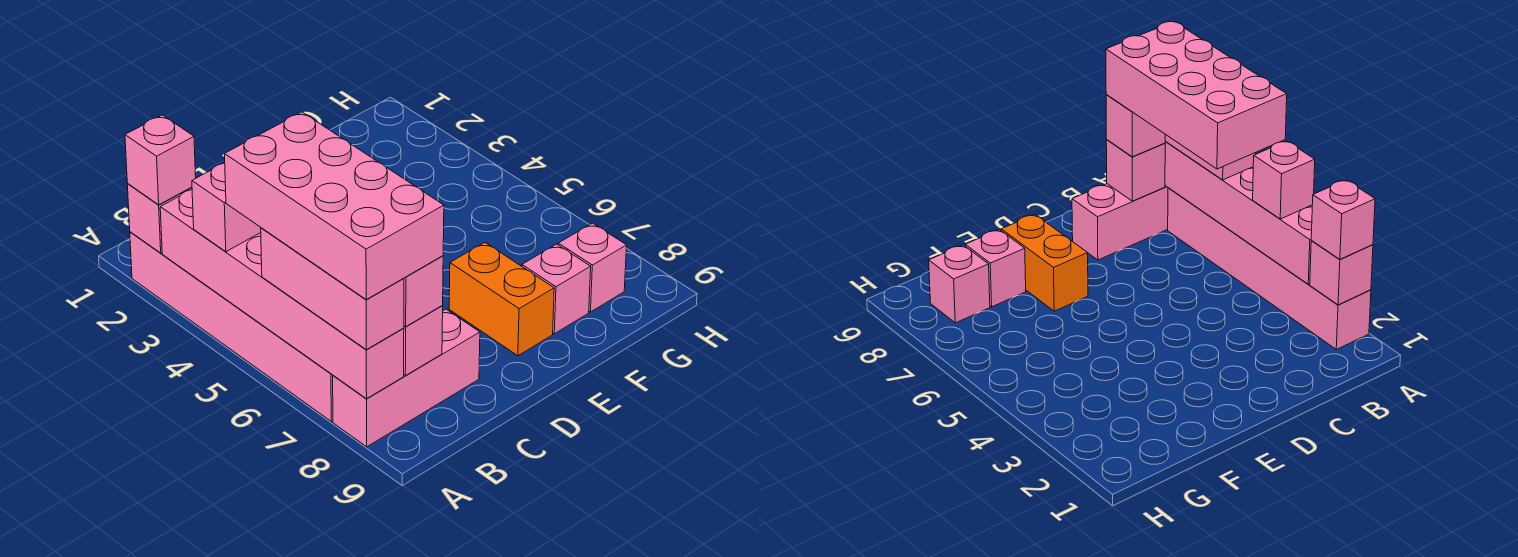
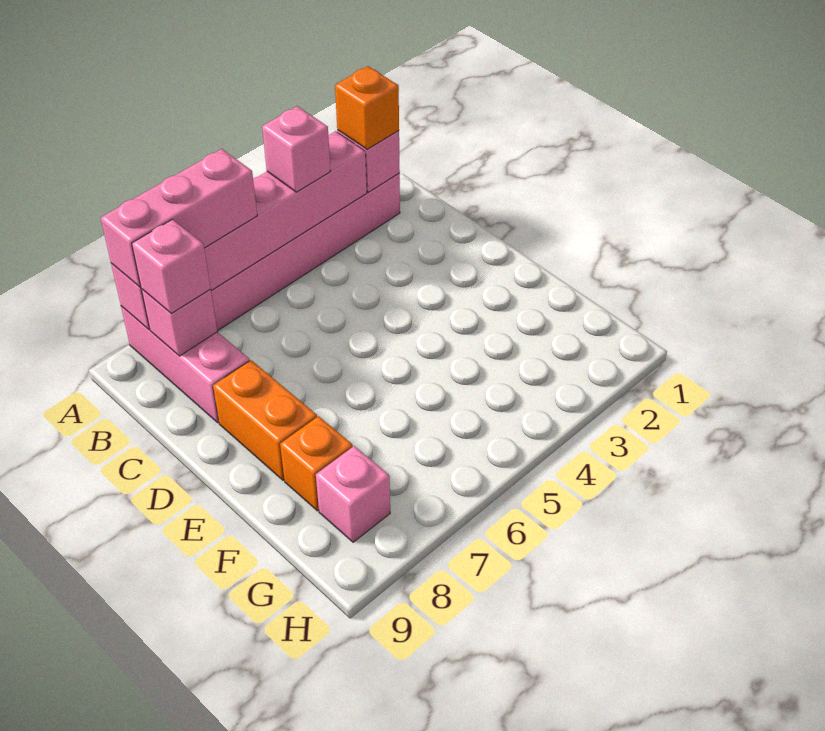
pink brick A2 level 3 -> orange brick A2 level 3
pink brick A5:B8 level 4 -> none
orange brick E7:E8 level 1 -> orange brick D8:E8 level 1
pink brick F8 level 1 -> orange brick F8 level 1

